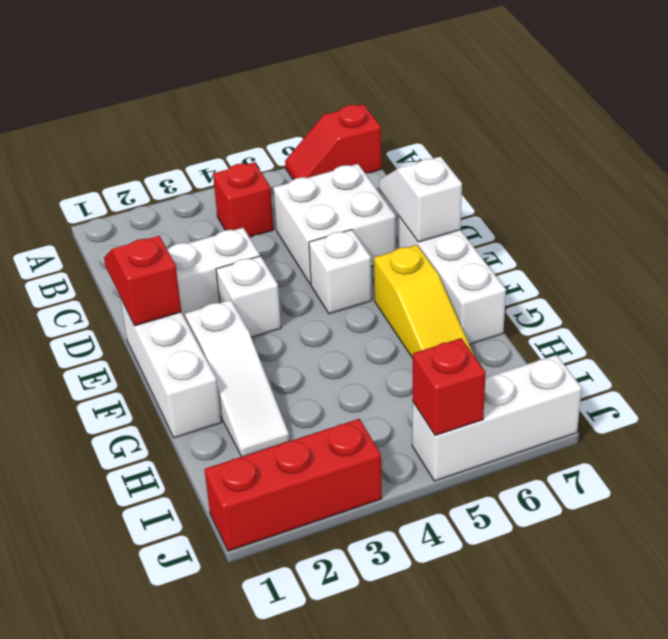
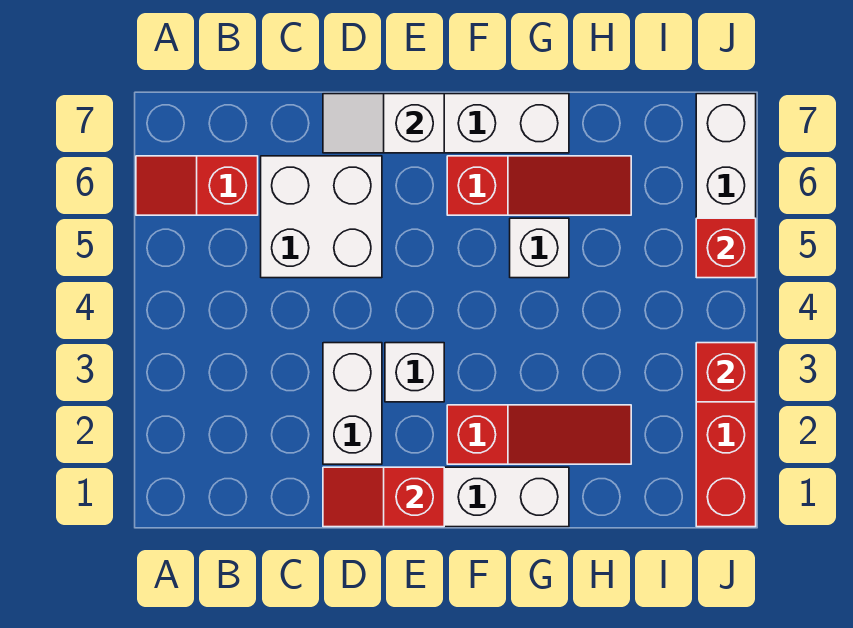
red slope A6:A7 level 1 top 7 -> red slope A6:B6 level 1 top B
red brick B4 level 1 -> red brick J3 level 2
white brick E5 level 1 -> white brick G5 level 1
white slope F2:H2 level 1 top F -> red slope F2:H2 level 1 top F
yellow slope F6:H6 level 1 top F -> red slope F6:H6 level 1 top F

